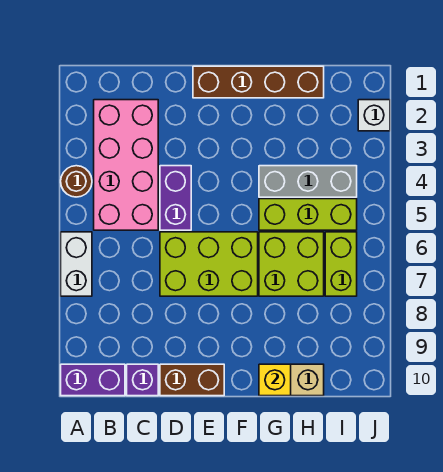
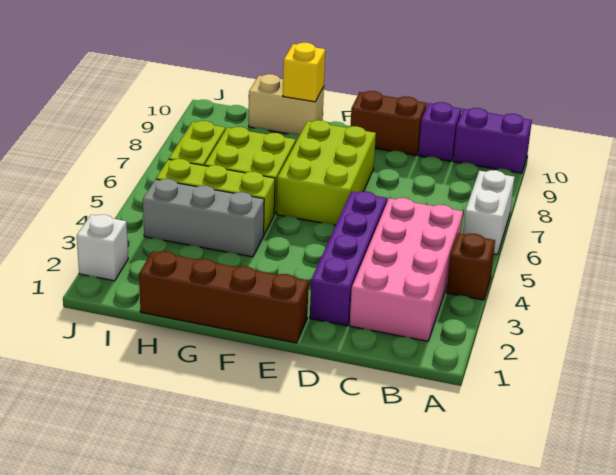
brown round brick A4 level 1 -> brown brick A4 level 1
purple brick D4:D5 level 1 -> purple brick D2:D5 level 1
lime brick D6:F7 level 1 -> lime brick E6:F8 level 1

